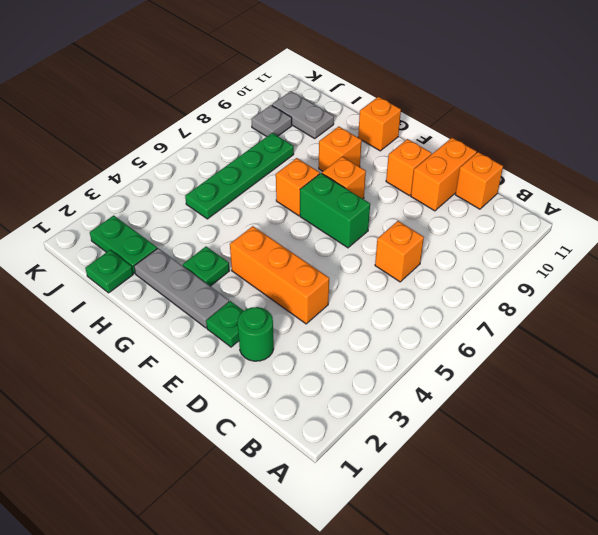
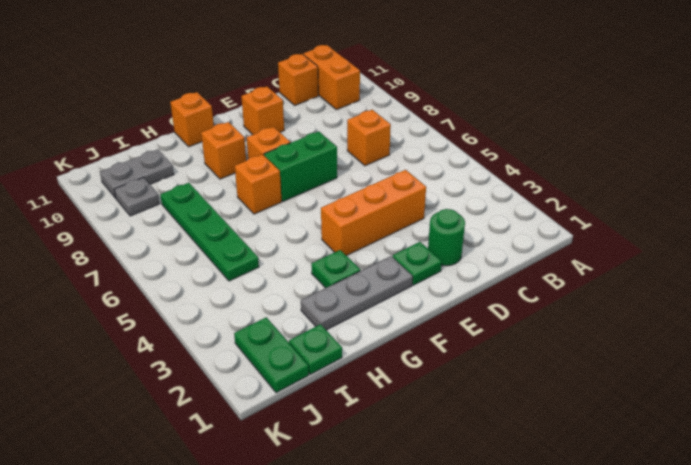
orange brick D10:D11 level 1 -> orange brick B10:B11 level 1
green plate I2:J2 level 1 -> green plate J1:J2 level 1

